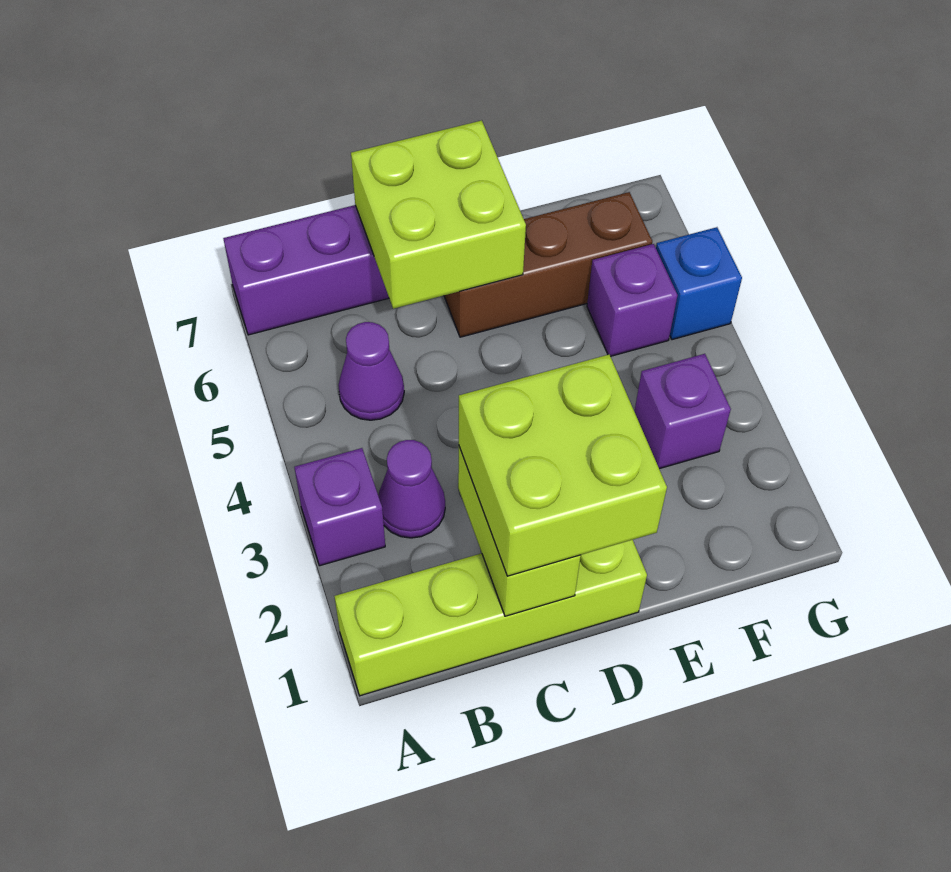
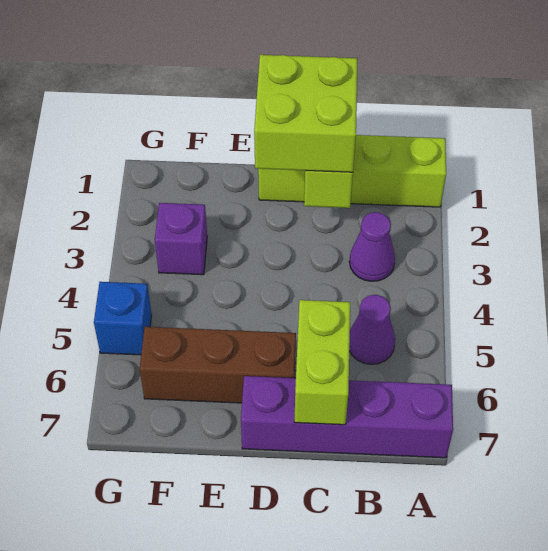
purple brick A3 level 1 -> none
lime brick C6:D7 level 2 -> lime brick C6:C7 level 2
purple brick F5 level 1 -> none

